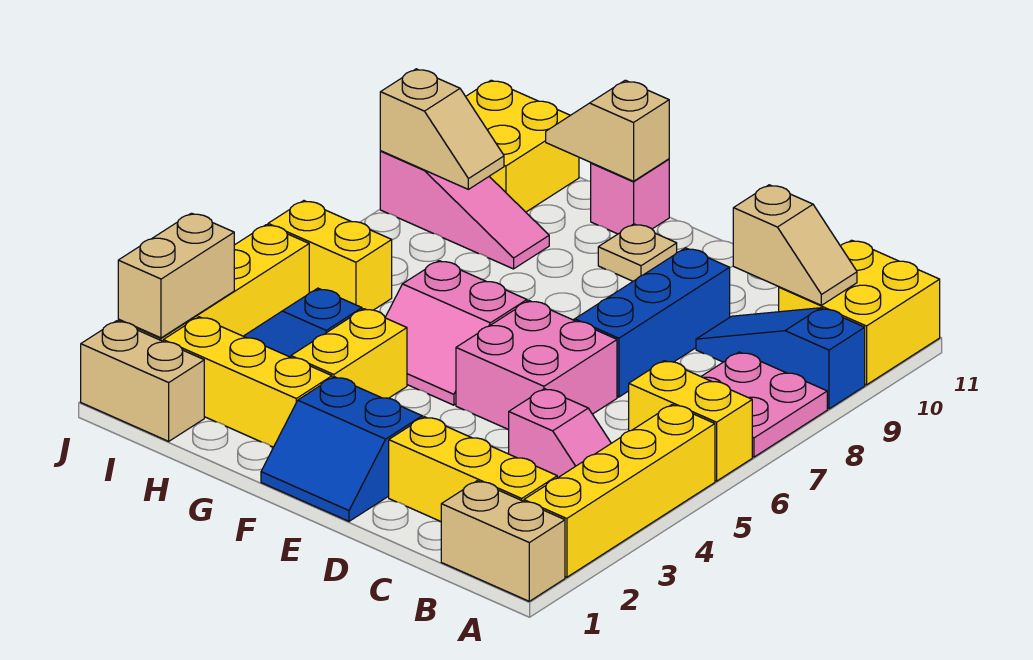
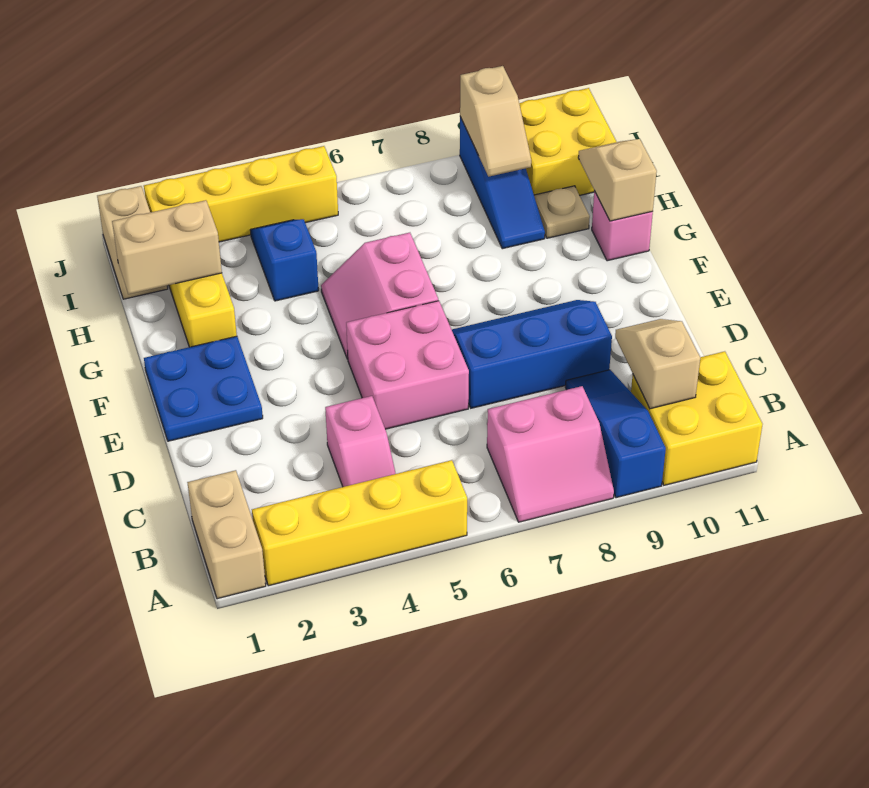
yellow brick A6:B6 level 1 -> none
pink plate A7:B8 level 1 -> pink slope A7:B8 level 1 top B
yellow brick B2:D2 level 1 -> none
tan slope B10:C10 level 2 top C -> tan slope B10:C10 level 2 top B
blue slope E1:F2 level 1 top 2 -> blue plate E1:F2 level 1
tan plate F10 level 1 -> tan plate H10 level 1
yellow brick G3:G4 level 1 -> none
pink slope H9:J9 level 1 top J -> blue slope H9:J9 level 1 top J
yellow brick I6:J6 level 1 -> none
tan brick J2:J3 level 2 -> tan brick H1:H2 level 2

